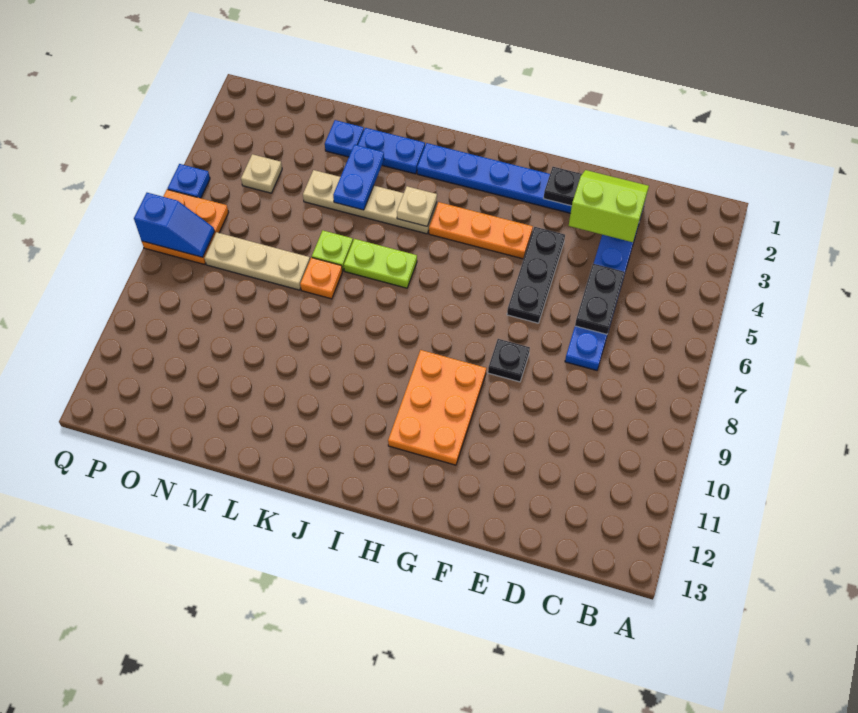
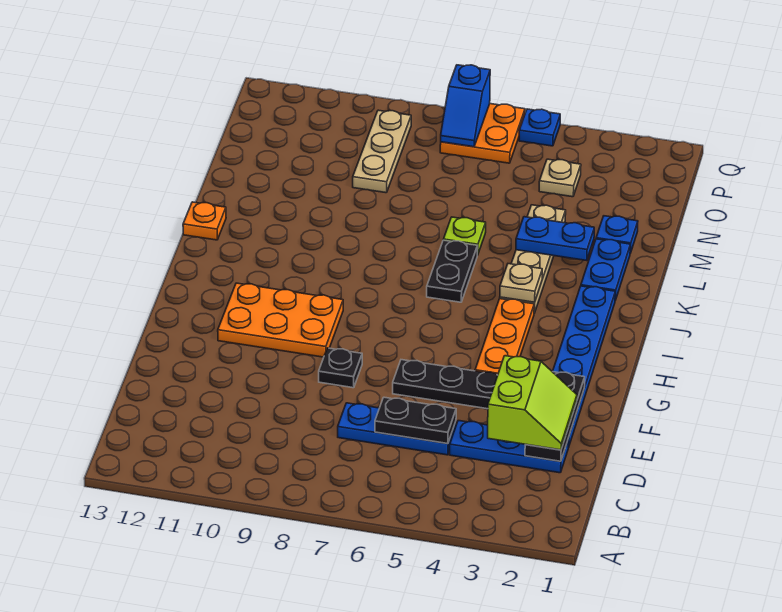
lime plate J6:K6 level 1 -> black plate J6:K6 level 1
orange plate L7 level 1 -> orange plate K13 level 1
tan plate M7:O7 level 1 -> tan plate N9:P9 level 1

